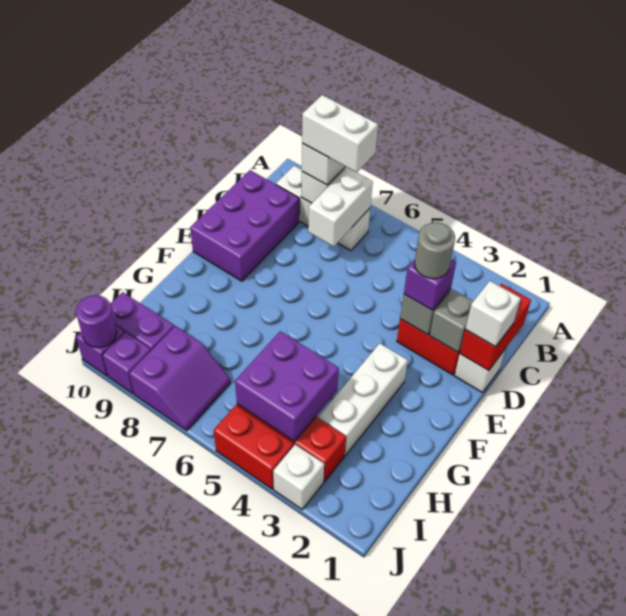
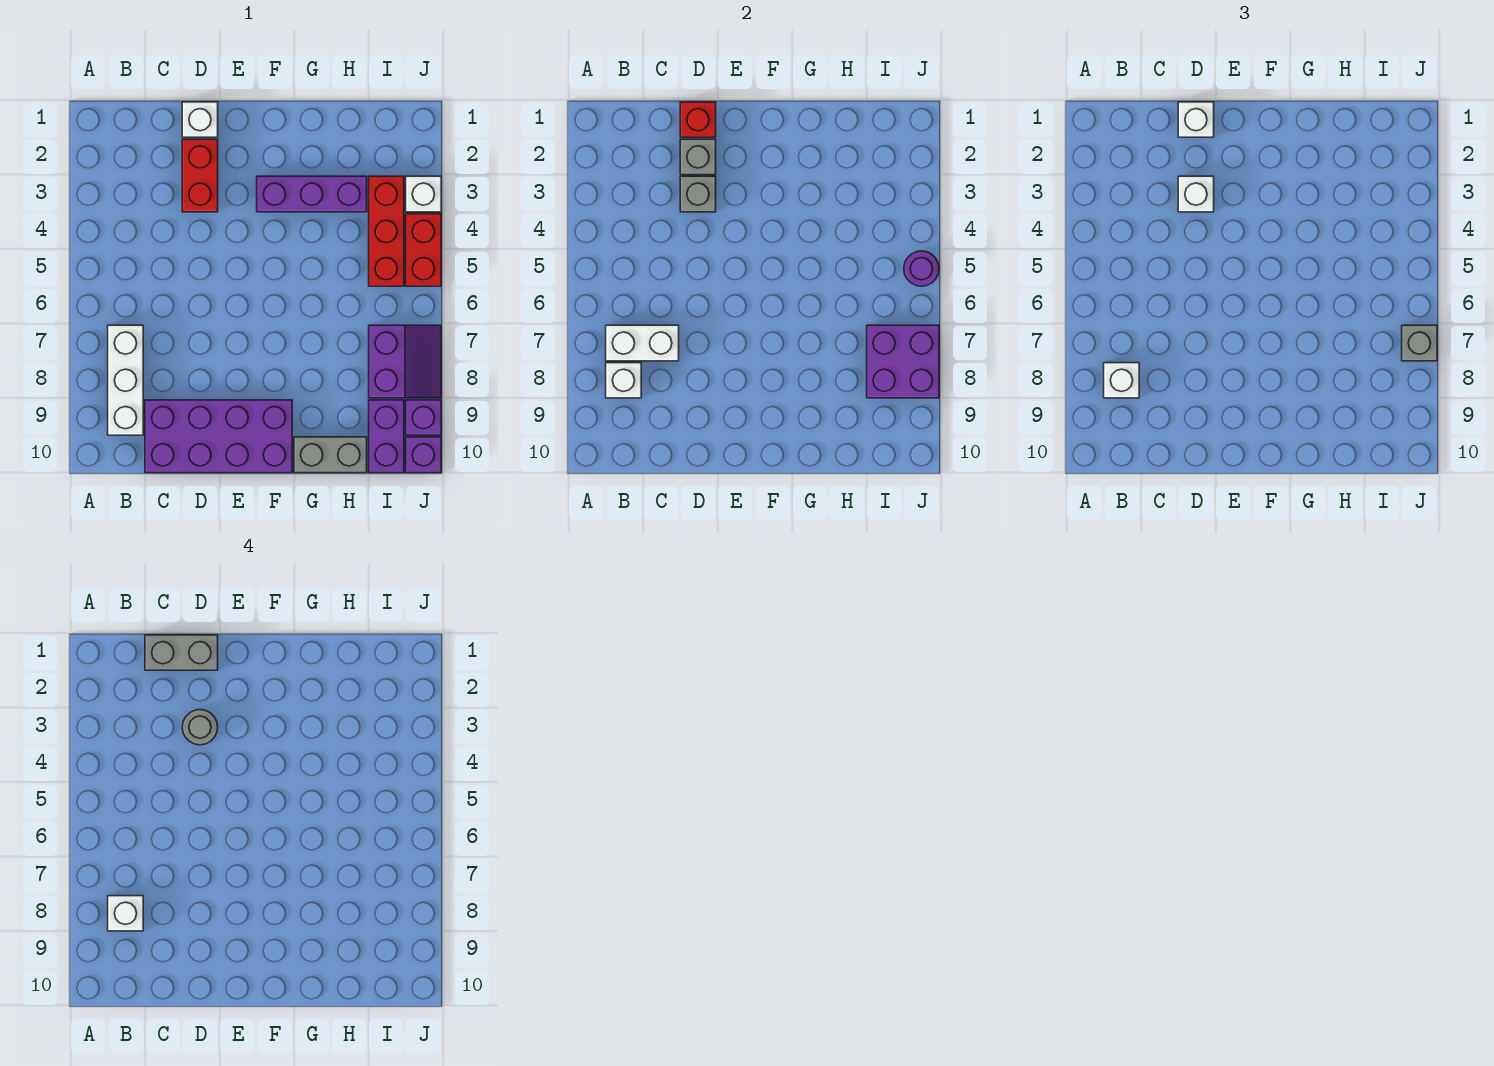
white brick B7:B8 level 4 -> white brick B8 level 4
red brick C1:D1 level 2 -> red brick D1 level 2
none -> grey brick C1:D1 level 4
purple brick C9:E10 level 1 -> purple brick C9:F10 level 1
purple brick D3 level 3 -> white brick D3 level 3
white brick F3:H3 level 1 -> purple brick F3:H3 level 1
none -> grey brick G10:H10 level 1
purple brick H4:I5 level 2 -> purple brick I7:J8 level 2
purple slope I7:J8 level 1 top 8 -> purple slope I7:J8 level 1 top I
none -> grey brick J7 level 3
purple round brick J10 level 2 -> purple round brick J5 level 2

